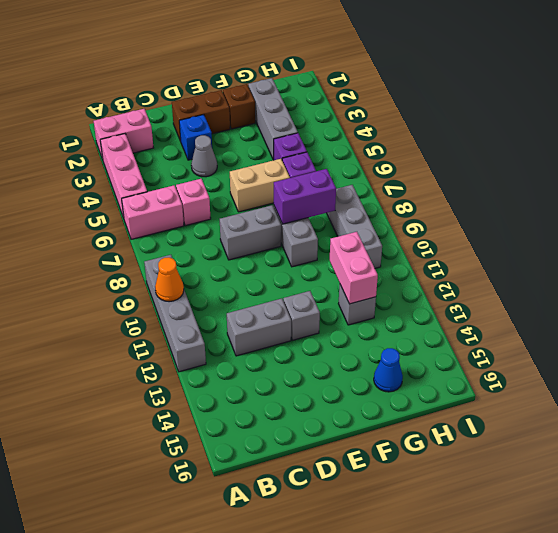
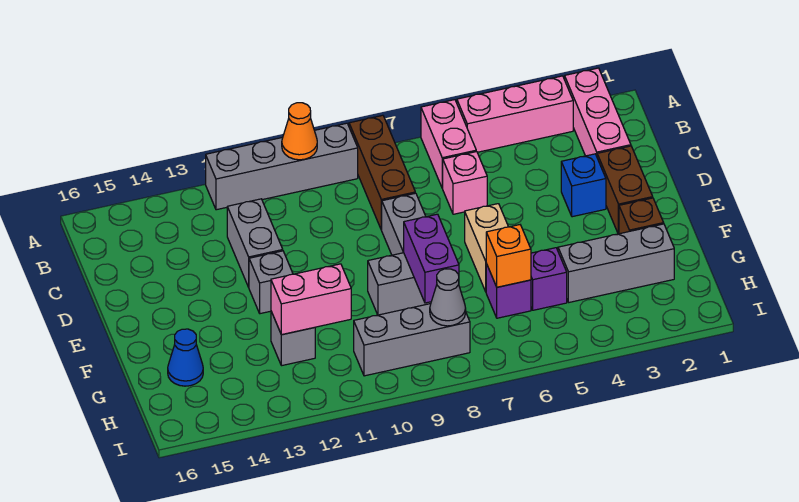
pink brick A2:B2 level 1 -> pink brick A2:C2 level 1
none -> brown brick A8:C8 level 1
grey cone D4 level 1 -> grey cone H8 level 2
none -> orange brick G6 level 2

